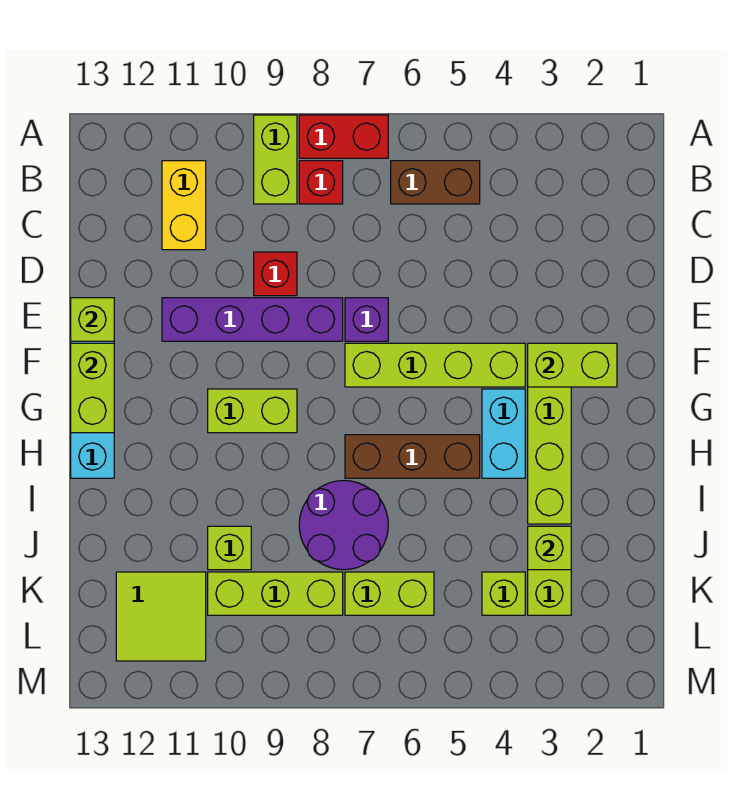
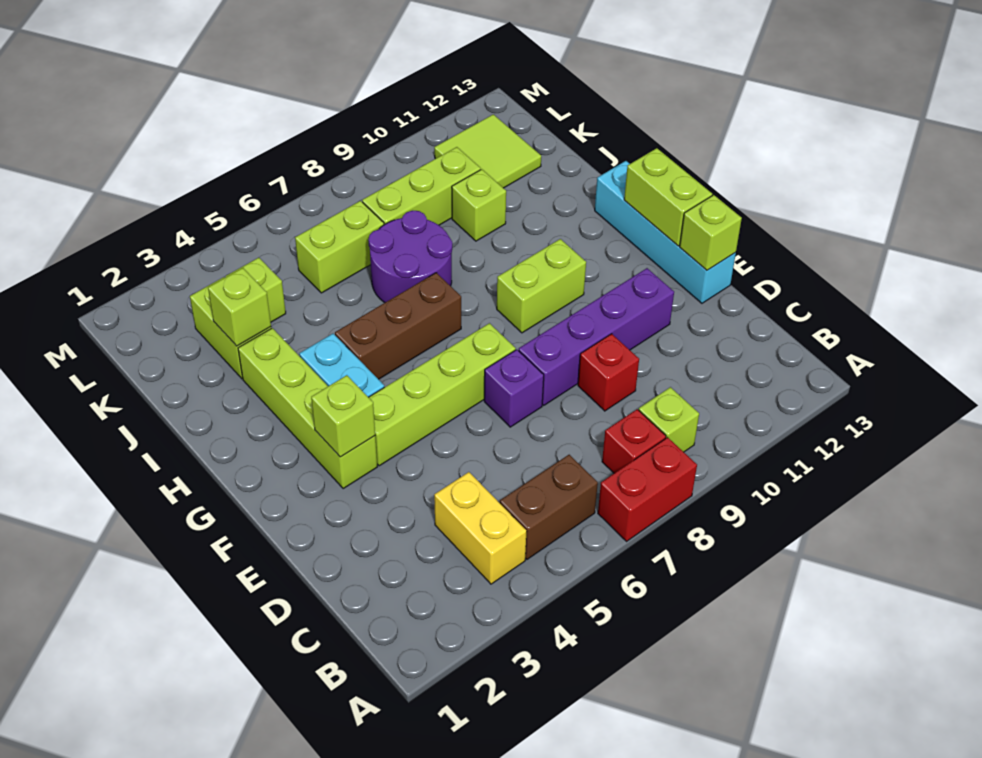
lime brick A9:B9 level 1 -> lime brick B9 level 1
yellow brick B11:C11 level 1 -> yellow brick B4:C4 level 1
lime brick F2:F3 level 2 -> lime brick F3 level 2

